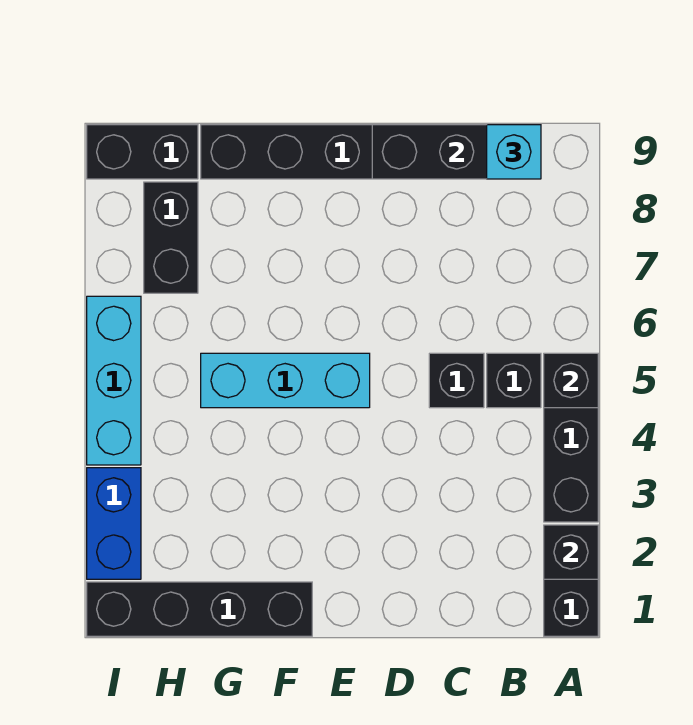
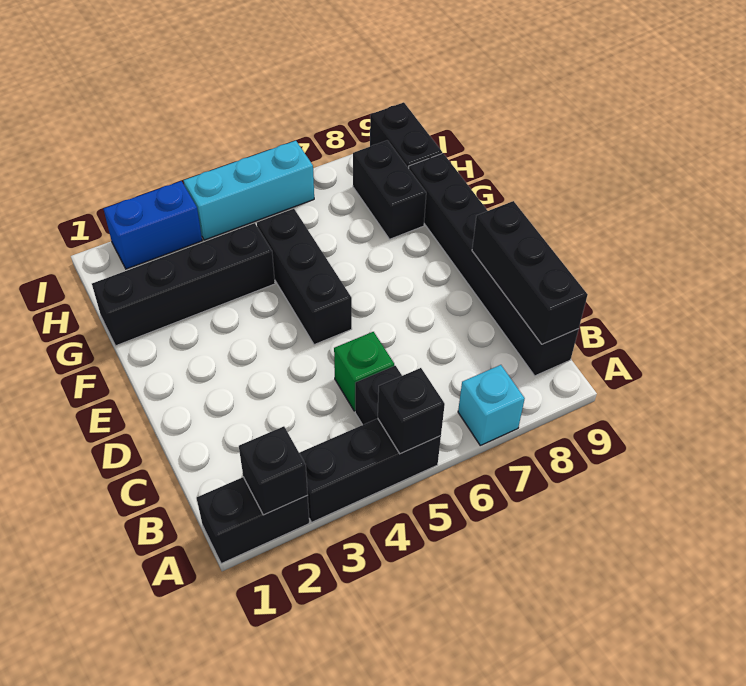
cyan brick B9 level 3 -> cyan brick A7 level 1
black brick C5 level 1 -> green brick C5 level 1
cyan brick E5:G5 level 1 -> black brick E5:G5 level 1
black brick F1:I1 level 1 -> black brick G1:G4 level 1
black brick H7:H8 level 1 -> black brick G8:H8 level 1

